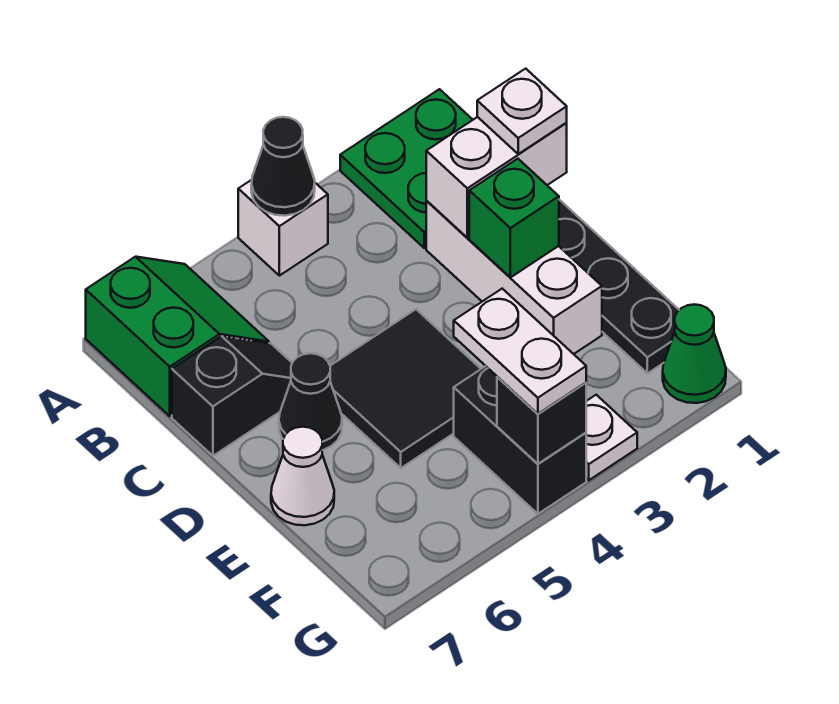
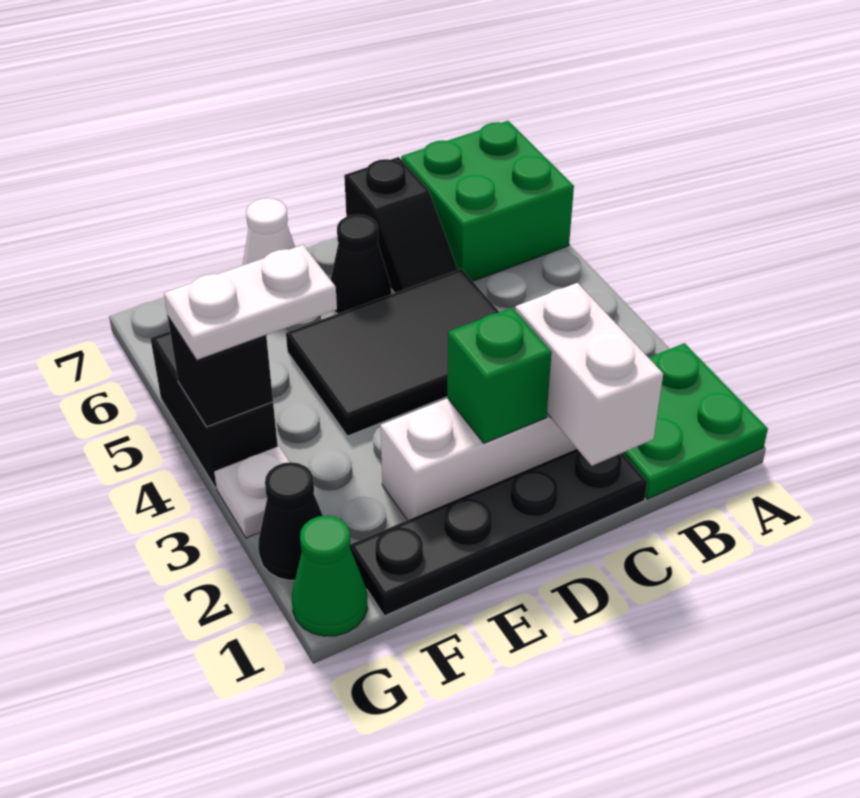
white brick A4 level 1 -> none
black cone A4 level 2 -> black cone G2 level 1
green slope A6:B7 level 1 top 7 -> green brick A6:B7 level 1
white plate C1 level 3 -> none
black tile D4:E5 level 1 -> black tile C4:E5 level 1
black brick F4:G4 level 1 -> black brick G4:G5 level 1

